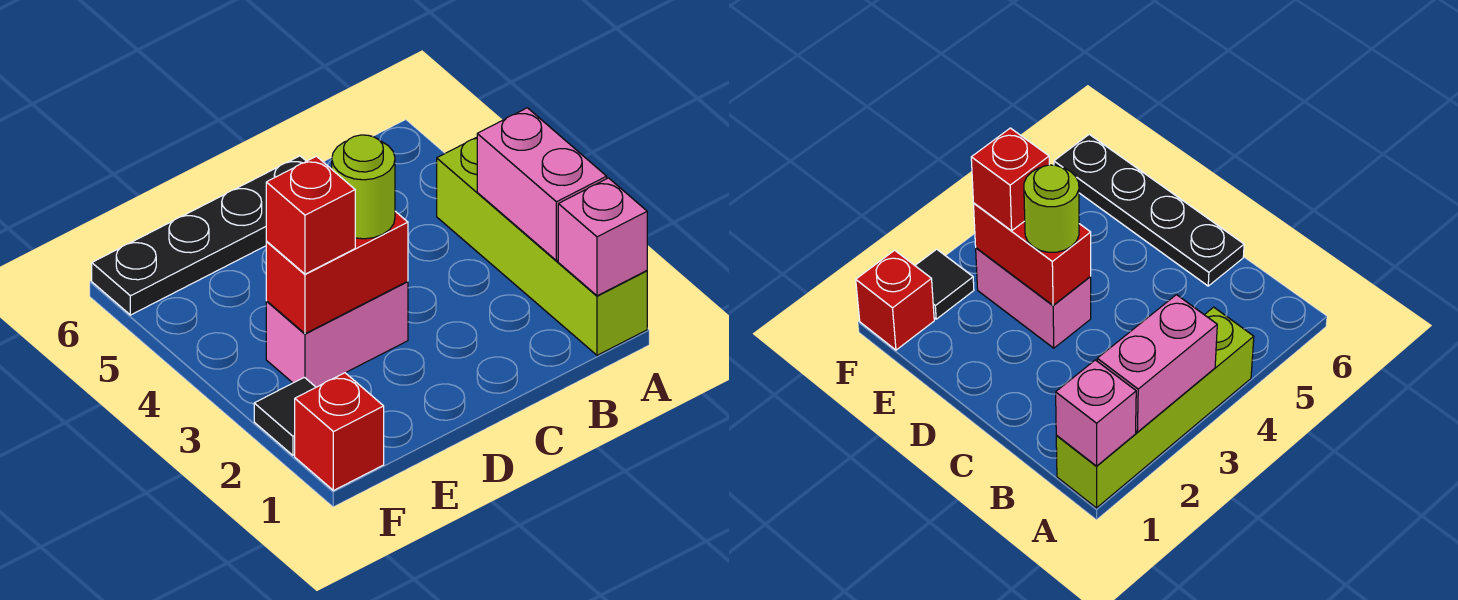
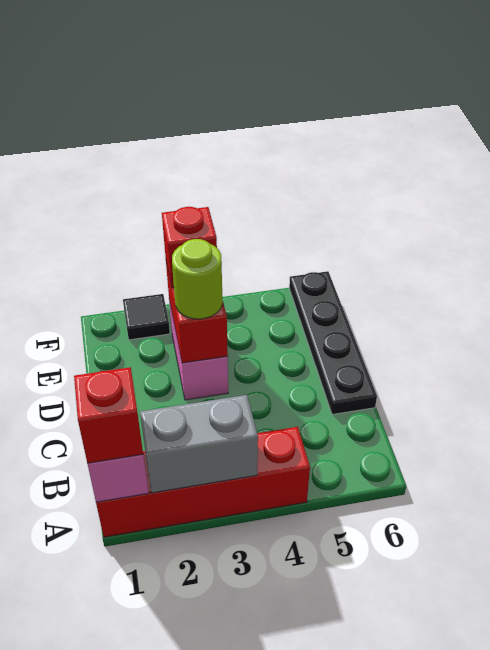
lime brick A1:A4 level 1 -> red brick A1:A4 level 1
pink brick A2:A3 level 2 -> grey brick A2:A3 level 2
red brick F1 level 1 -> red brick A1 level 3

